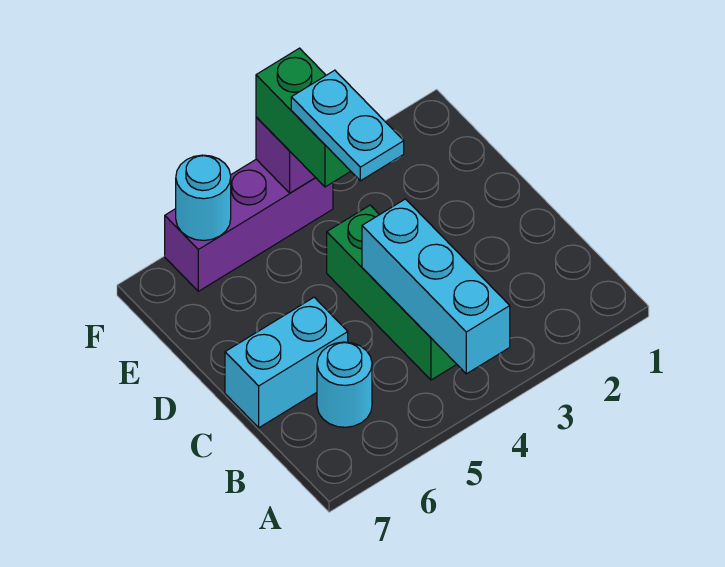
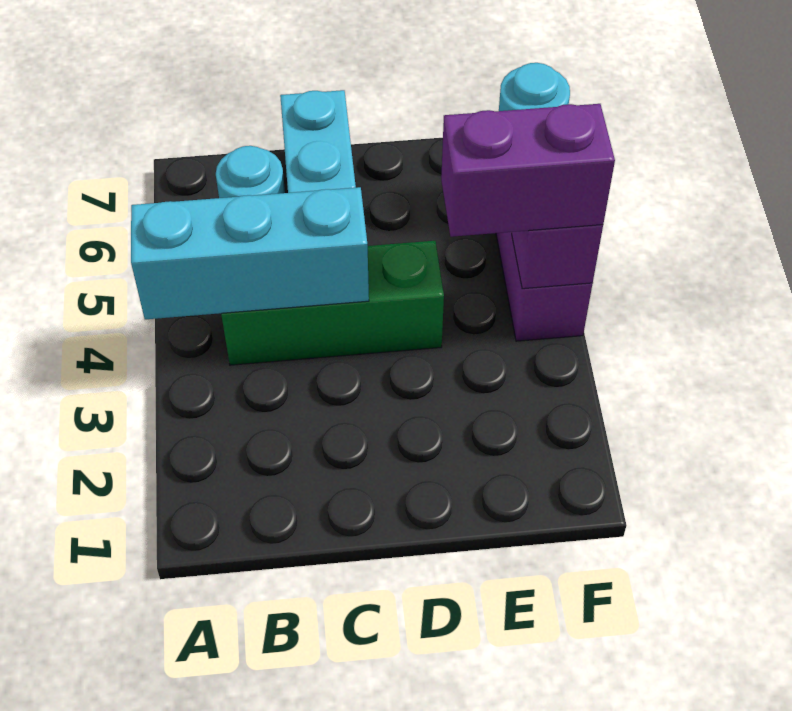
cyan plate D4:E4 level 4 -> none
green brick E4:F4 level 3 -> purple brick E4:F4 level 3

